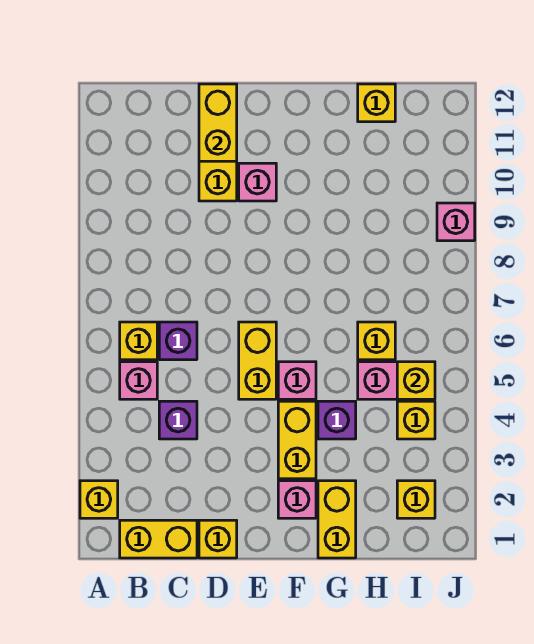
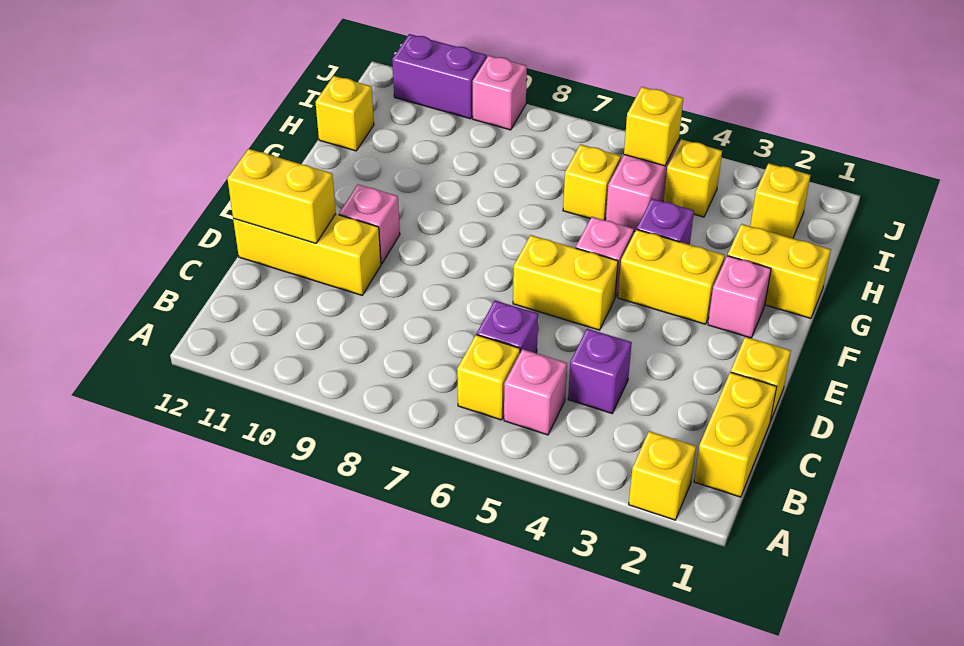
none -> purple brick J10:J11 level 1

